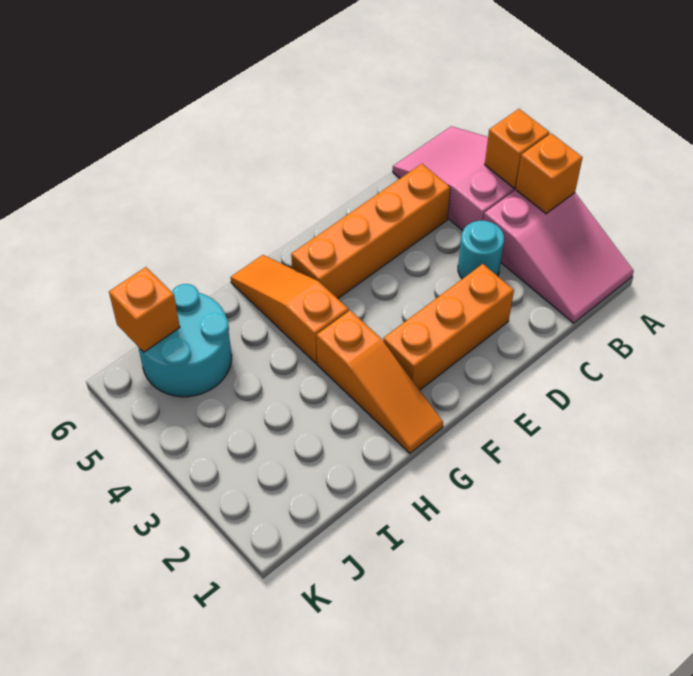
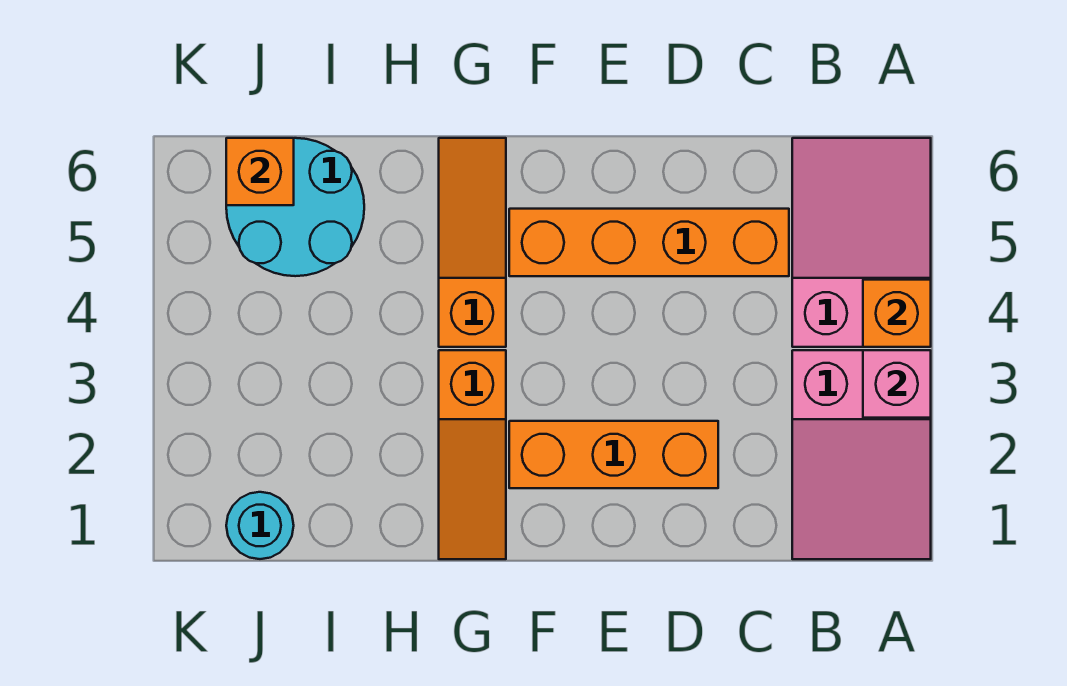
orange brick A3 level 2 -> pink brick A3 level 2
cyan round brick C3 level 1 -> cyan round brick J1 level 1

